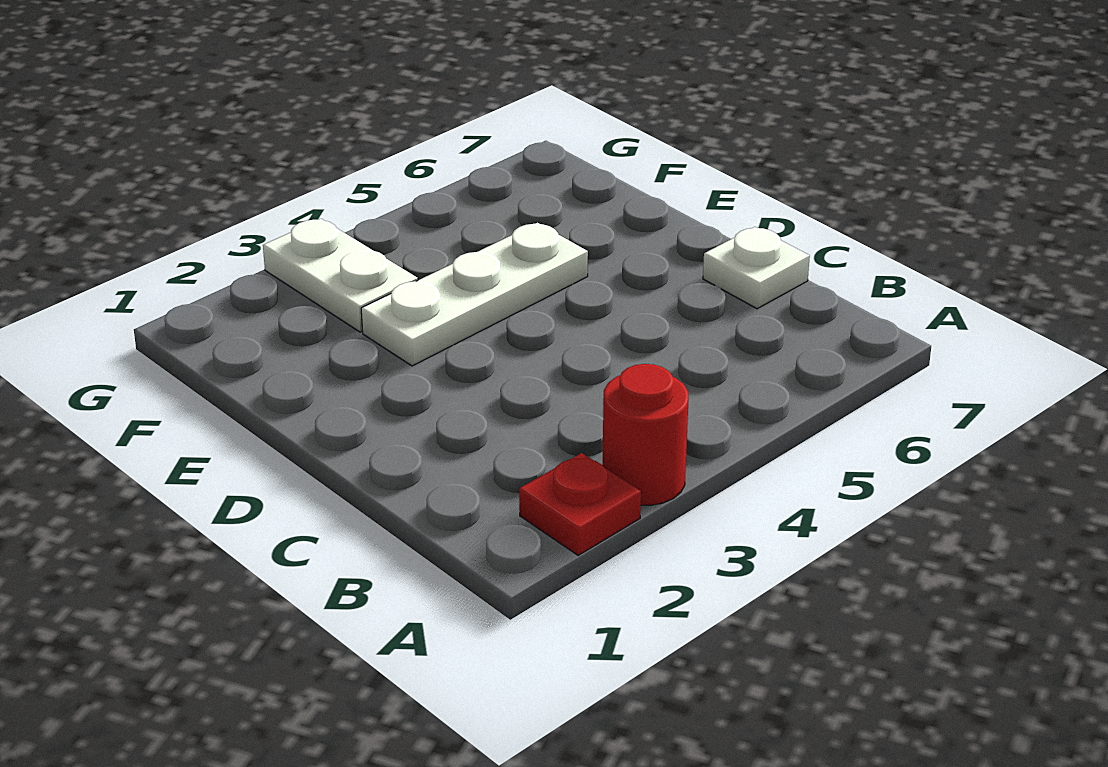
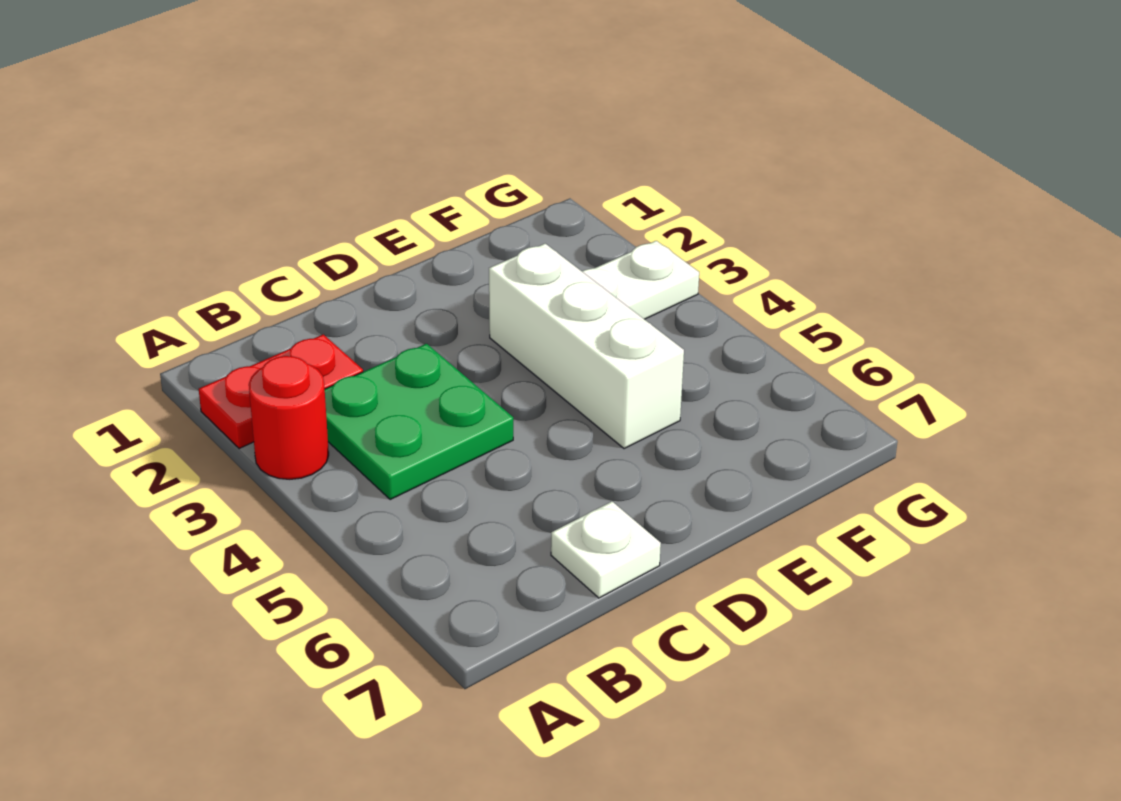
red plate A2 level 1 -> red plate A2:B2 level 1
none -> green plate B3:C4 level 1
white plate E3:E5 level 1 -> white brick E3:E5 level 1

